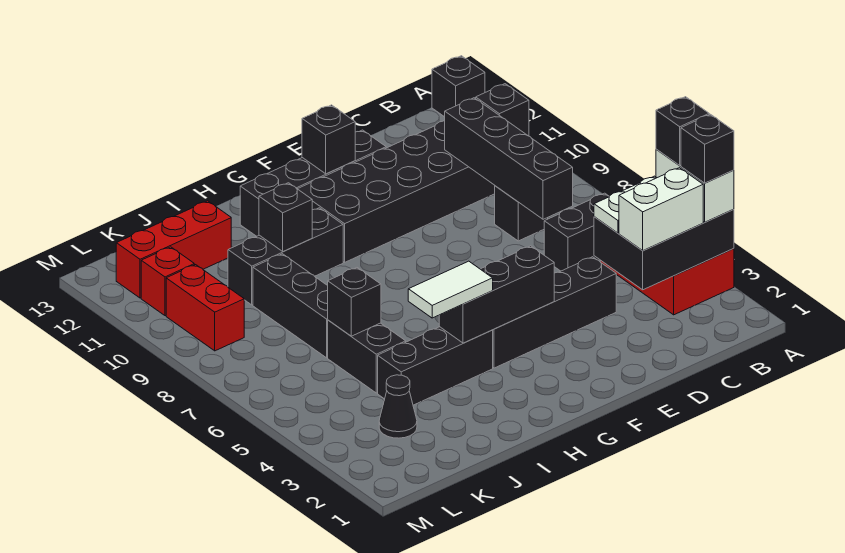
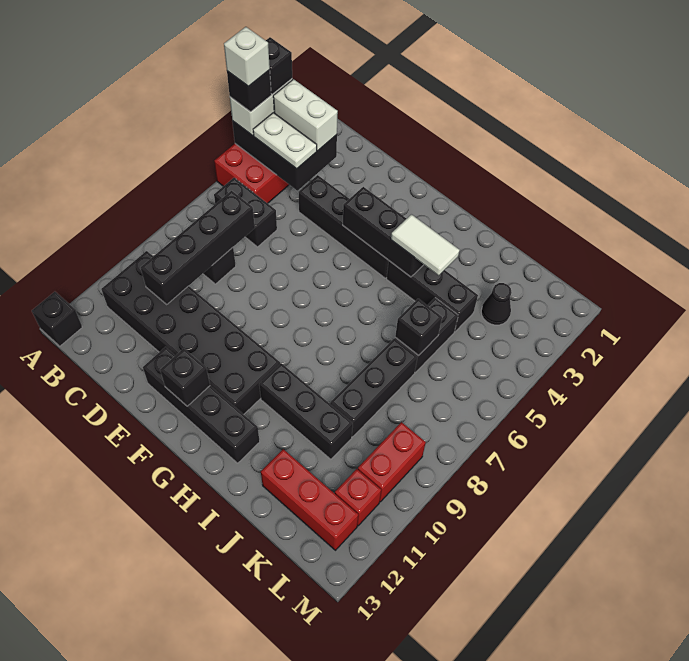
none -> white brick A4 level 5
black brick B10 level 2 -> none
black brick I10 level 2 -> none

